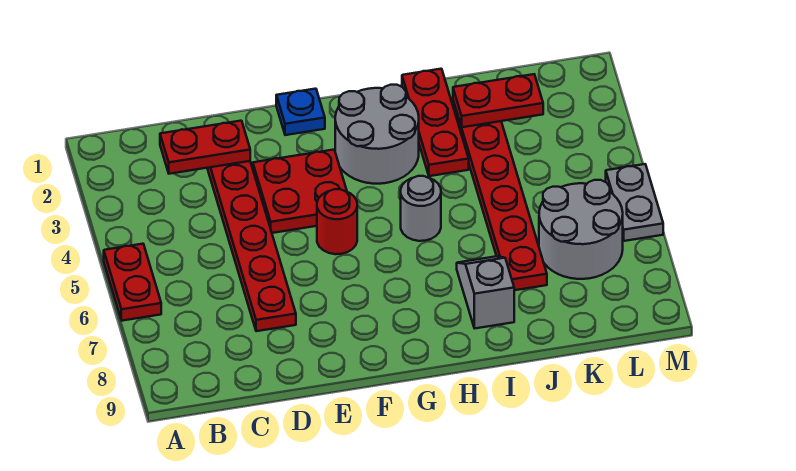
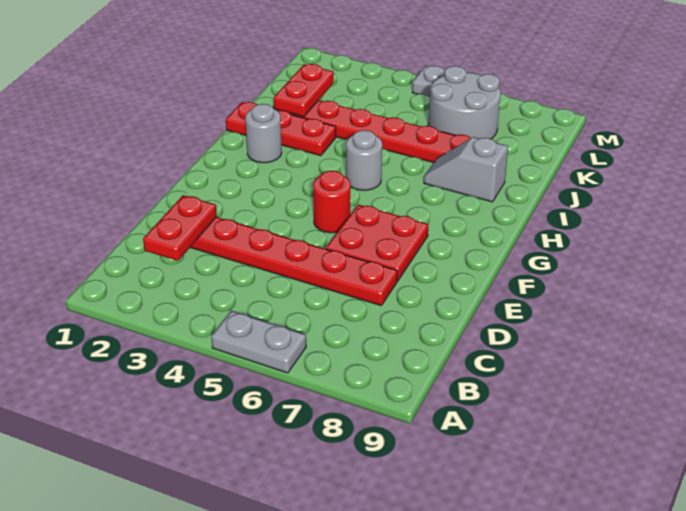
red plate A5:A6 level 1 -> grey plate A5:A6 level 1
red plate E3:F4 level 1 -> red plate E6:F7 level 1
blue plate F1 level 1 -> none
grey round brick G2:H3 level 1 -> grey round brick H2 level 1

